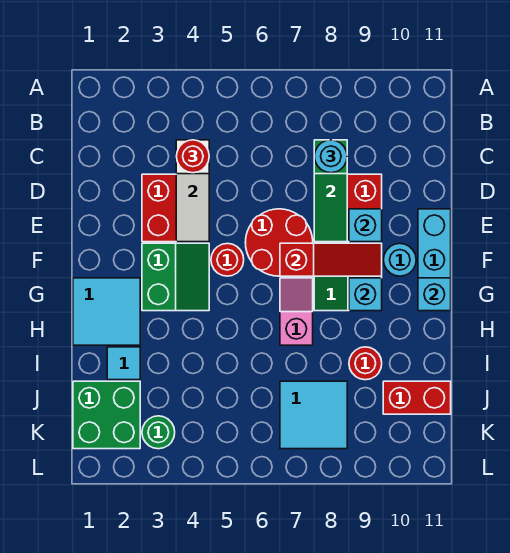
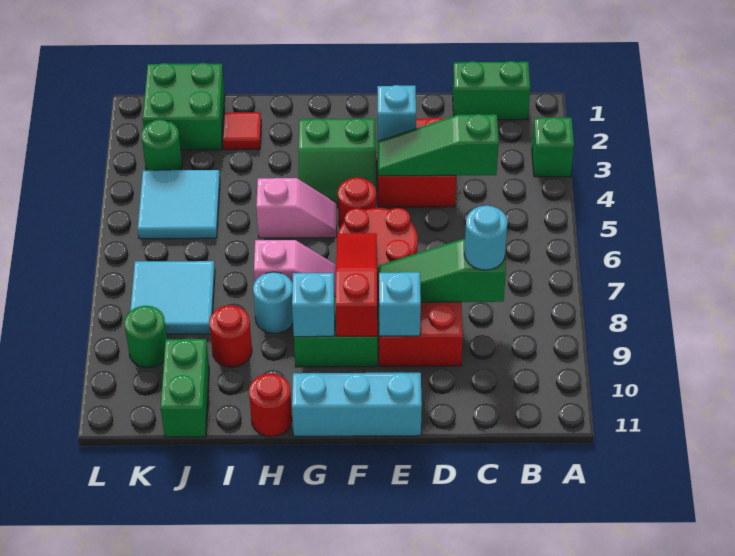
none -> green brick A3 level 1
none -> green brick B1:C1 level 1
white slope C4:E4 level 2 top C -> green slope C4:E4 level 2 top C
red round brick C4 level 3 -> red round brick H11 level 1
red slope F7:F9 level 2 top 7 -> red slope F7:F9 level 2 top 9
cyan round brick F10 level 1 -> cyan round brick H8 level 1
cyan tile G1:H2 level 1 -> cyan tile J4:K5 level 1
none -> pink slope G5:H5 level 1 top H
cyan brick G11 level 2 -> cyan brick E3 level 2
cyan tile I2 level 1 -> red tile I2 level 1
red brick J10:J11 level 1 -> green brick J10:J11 level 1
none -> green round brick K9 level 1

